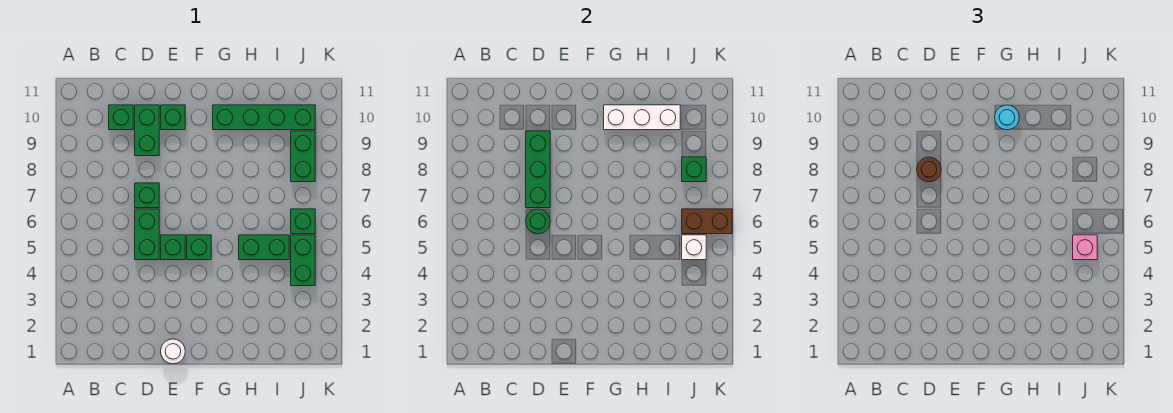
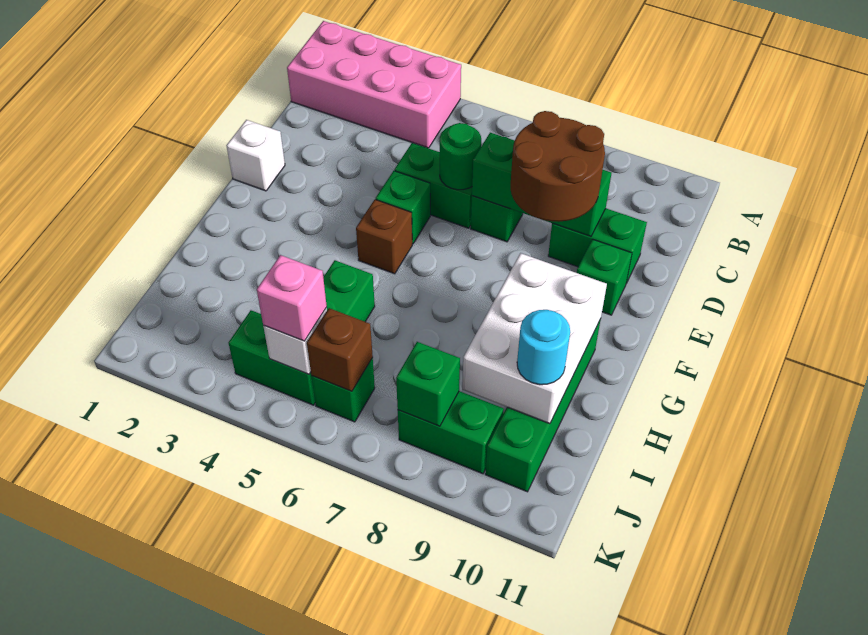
none -> pink brick A1:B4 level 1
green brick C10 level 1 -> none
brown round brick D8 level 3 -> brown round brick D8:E9 level 3
white round brick E1 level 1 -> white brick E1 level 1
green brick F5 level 1 -> brown brick F5 level 1
white brick G10:I10 level 2 -> white brick G9:I10 level 2
cyan round brick G10 level 3 -> cyan round brick I10 level 3
brown brick J6:K6 level 2 -> brown brick J6 level 2

